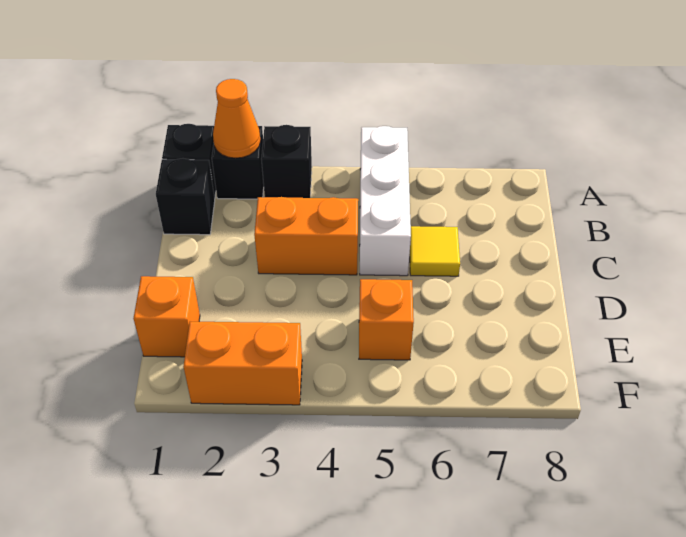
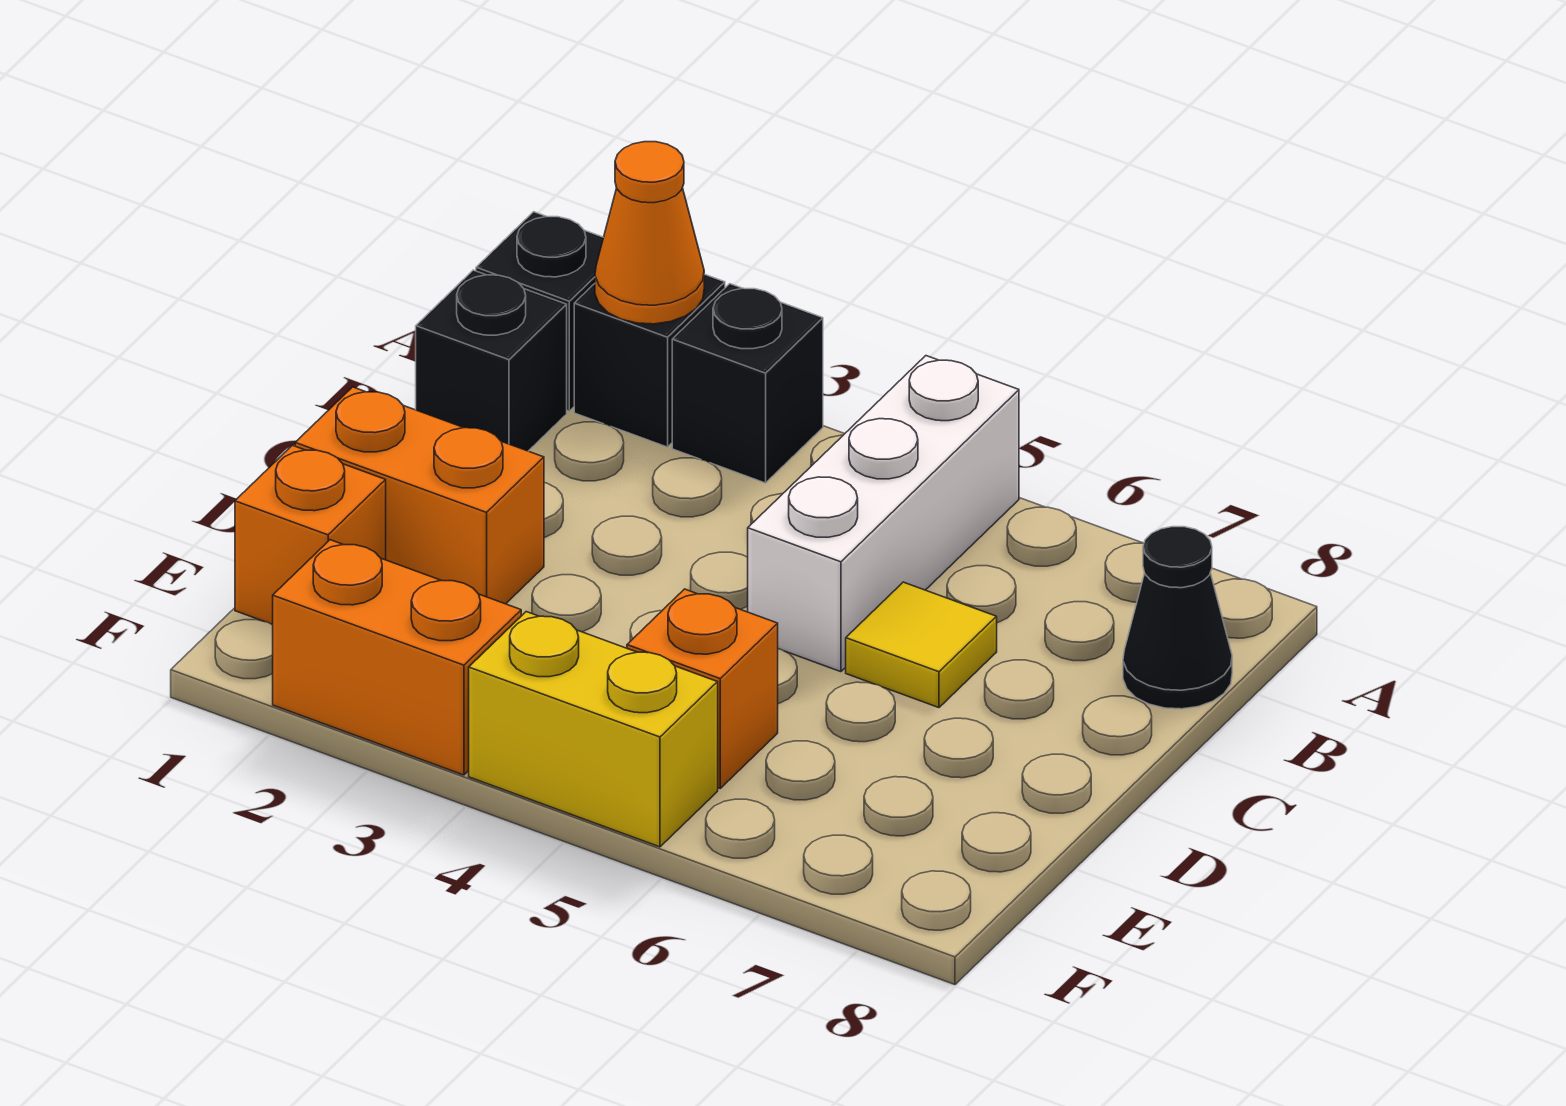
none -> black cone B8 level 1
orange brick C3:C4 level 1 -> orange brick D1:D2 level 1
none -> yellow brick F4:F5 level 1

